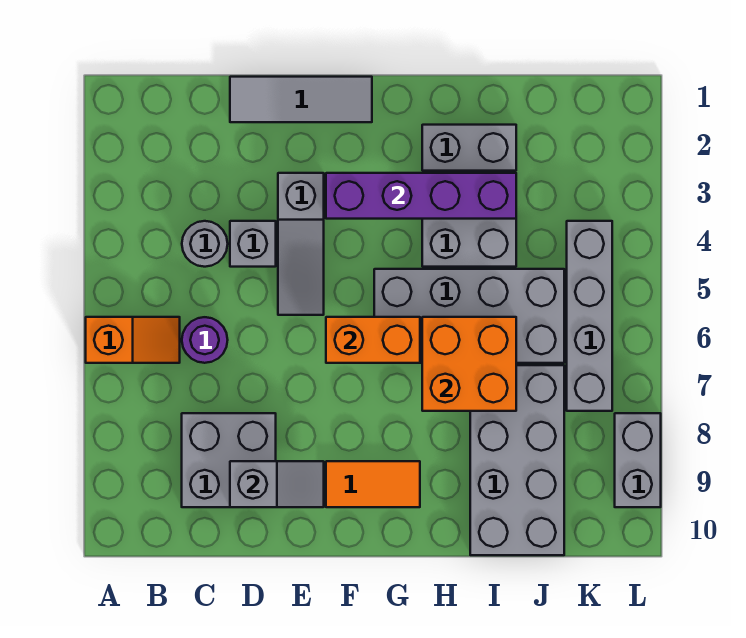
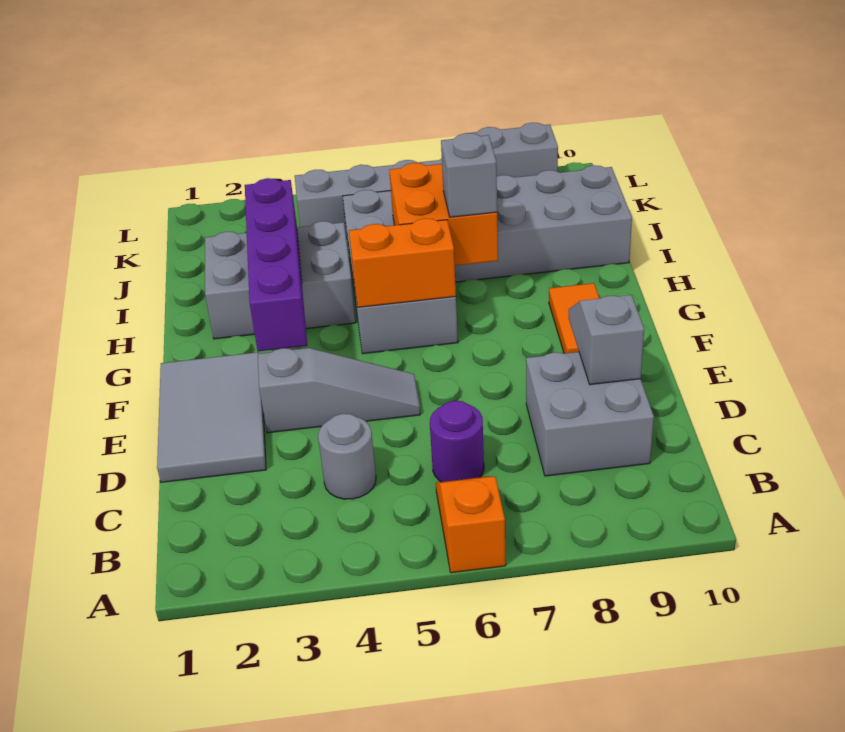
grey tile D1:F1 level 1 -> grey tile D1:F2 level 1
grey brick D4 level 1 -> grey brick H7 level 3
orange brick F6:G6 level 2 -> orange brick G5:G6 level 2

